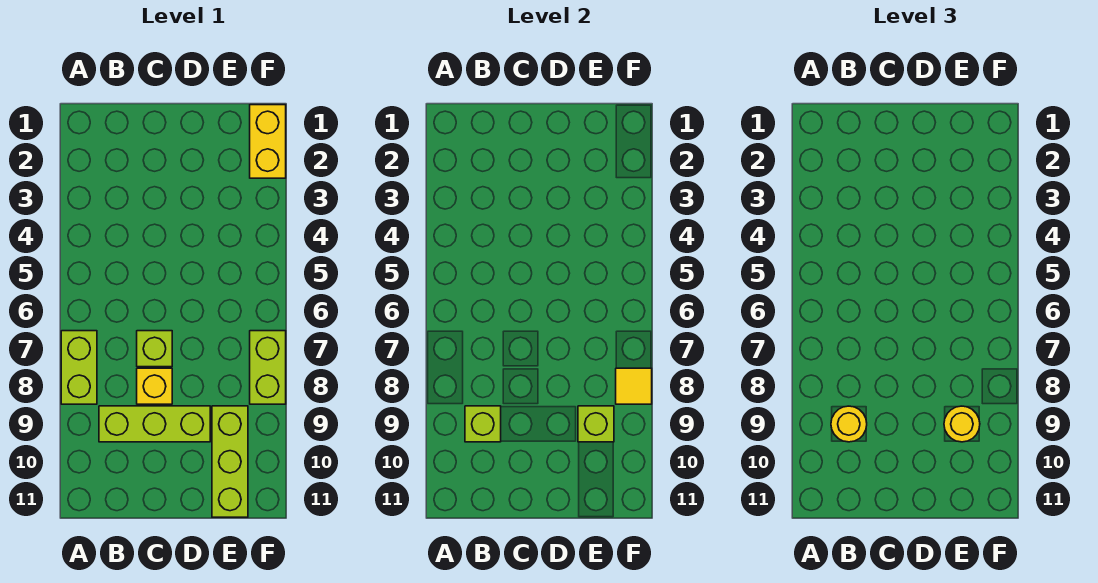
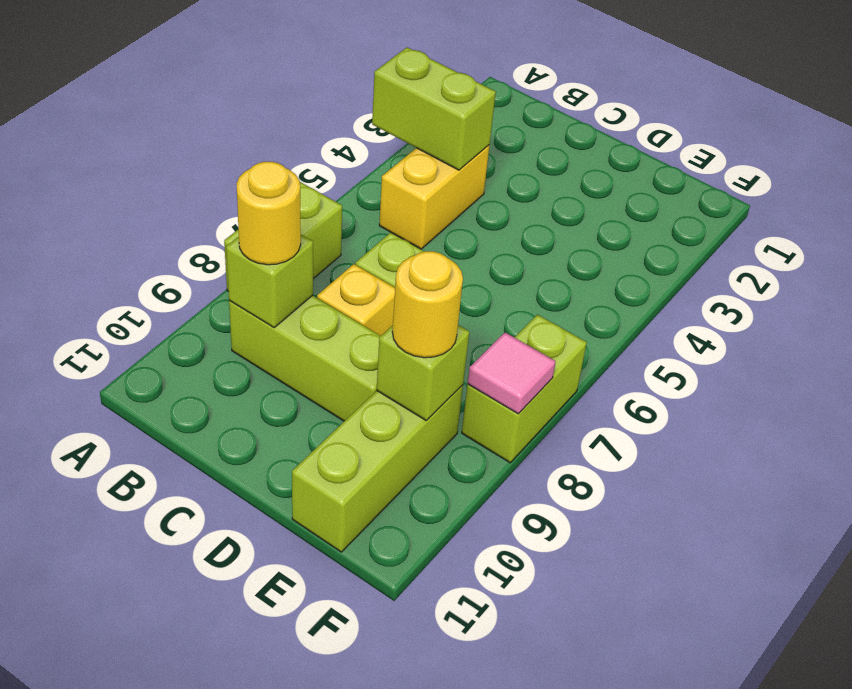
none -> lime brick A4:B4 level 2
yellow brick F1:F2 level 1 -> yellow brick B4:B5 level 1
yellow tile F8 level 2 -> pink tile F8 level 2

